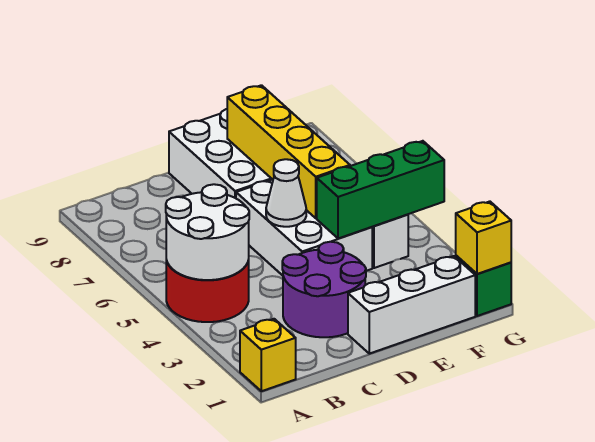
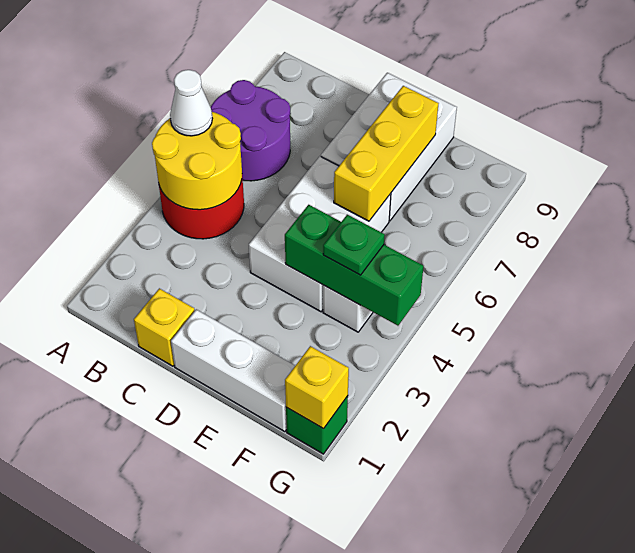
yellow brick A1 level 1 -> yellow brick C1 level 1
white round brick A4:B5 level 2 -> yellow round brick A4:B5 level 2
purple round brick C2:D3 level 1 -> purple round brick A6:B7 level 1
white cone D5 level 2 -> white cone A5 level 3
yellow brick E5:E8 level 2 -> yellow brick E6:E8 level 2
none -> green plate F4 level 3

